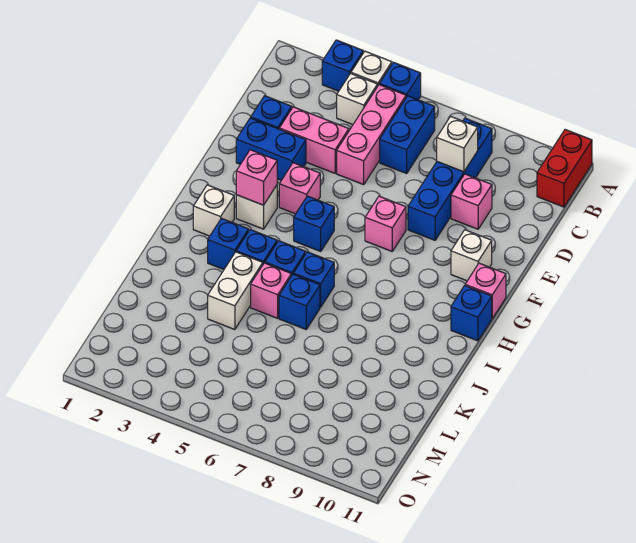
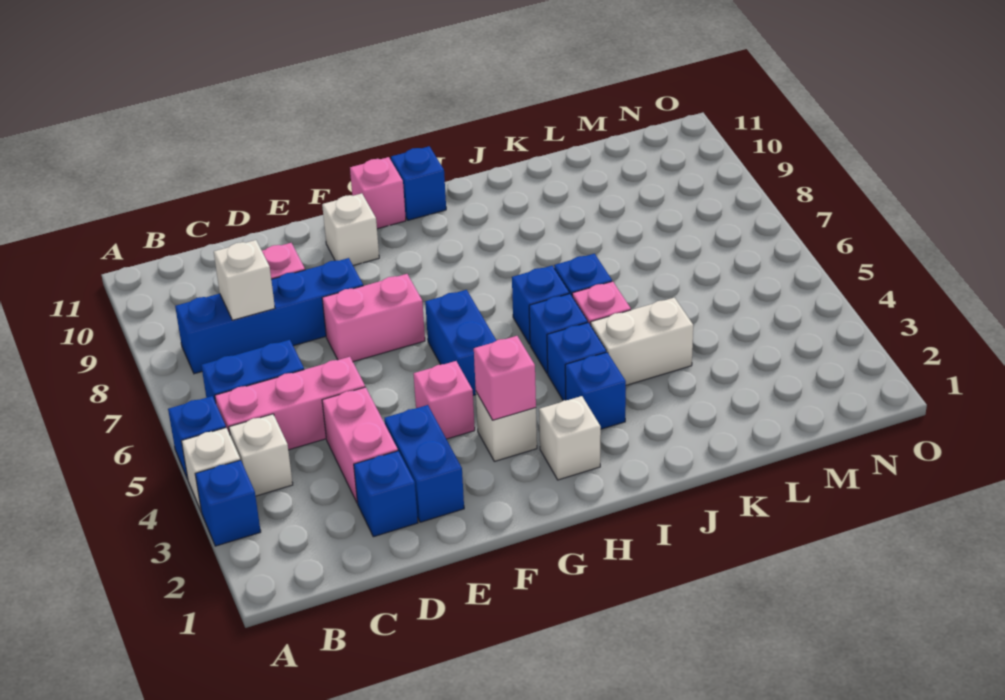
red brick A11:B11 level 1 -> none
pink brick F7 level 1 -> pink brick E7:F7 level 1
blue brick G5 level 1 -> blue brick G5:G6 level 1

